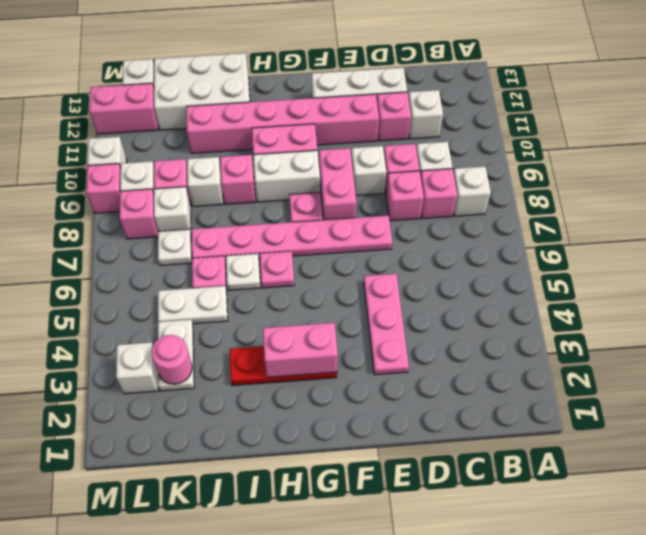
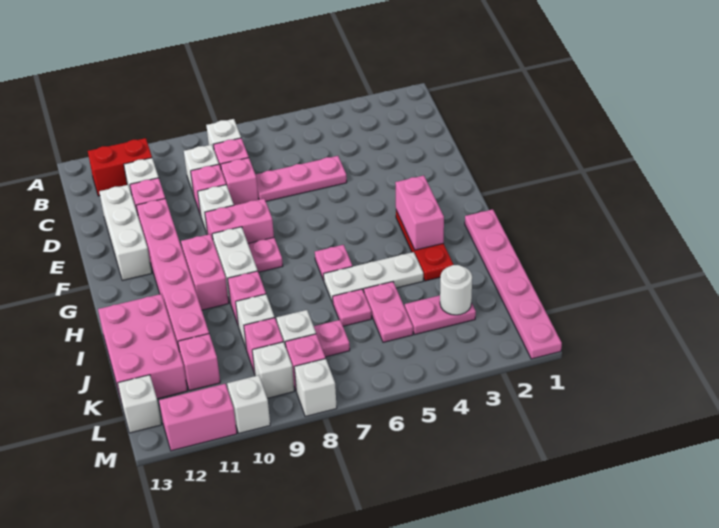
none -> red brick B11:B12 level 1
pink plate E3:E5 level 1 -> pink plate D5:D7 level 1
pink plate E7:J7 level 1 -> pink plate H1:M1 level 1
white plate I6 level 1 -> white plate I4:I6 level 1
white brick I12:K13 level 1 -> pink brick I12:K13 level 1
white plate J5:K5 level 1 -> pink plate J5:K5 level 1
white plate K3:K4 level 1 -> pink plate K3:K4 level 1
pink round brick K3 level 2 -> white round brick K3 level 2
white plate K7 level 1 -> pink plate K7 level 1
white brick L3 level 1 -> white brick M8 level 1
pink brick L12:M12 level 1 -> pink brick M11:M12 level 1
pink brick M9 level 1 -> pink brick K11 level 1

